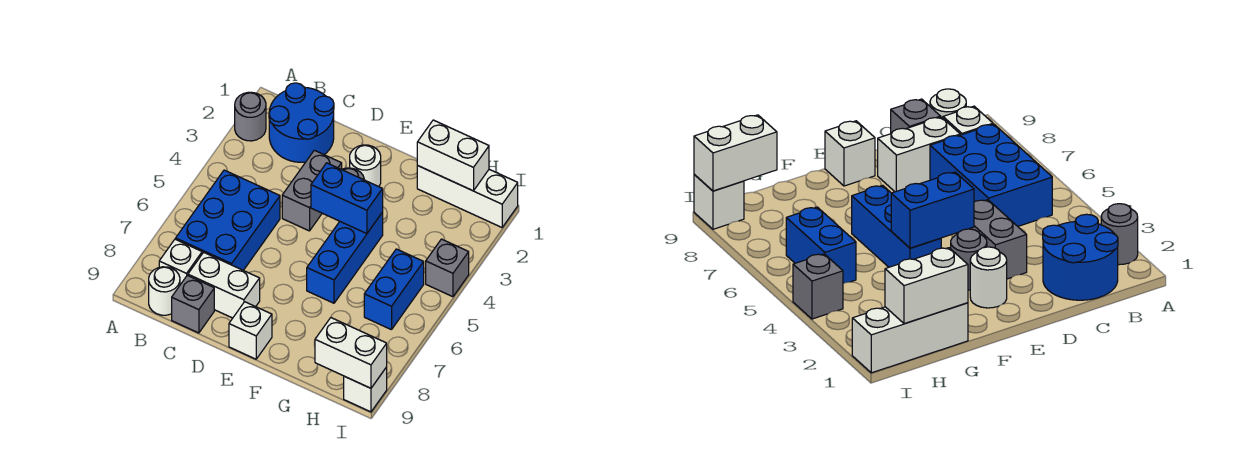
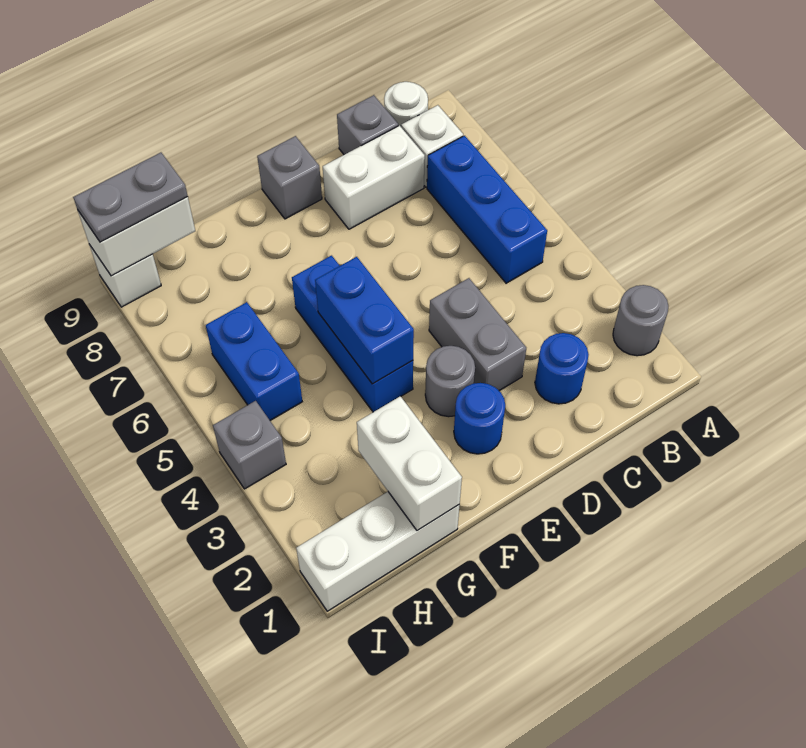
blue round brick B1:C2 level 1 -> blue round brick C2 level 1
blue brick B5:C7 level 1 -> blue brick B5:B7 level 1
white round brick E2 level 1 -> blue round brick E2 level 1
blue brick E4:F4 level 2 -> blue brick F4:F5 level 2
white brick E9 level 1 -> grey brick E9 level 1
white brick G1:H1 level 2 -> white brick G1:G2 level 2
none -> grey plate H9:I9 level 3

